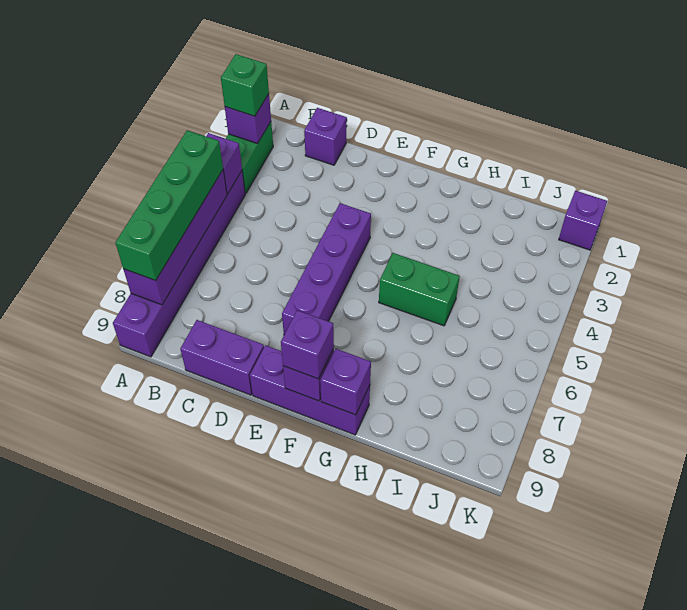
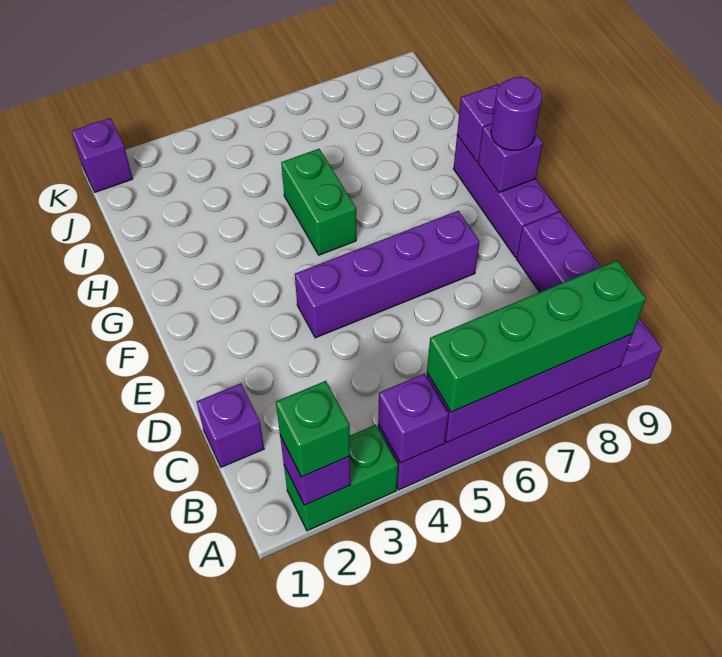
purple brick F9 level 3 -> purple round brick F9 level 3

